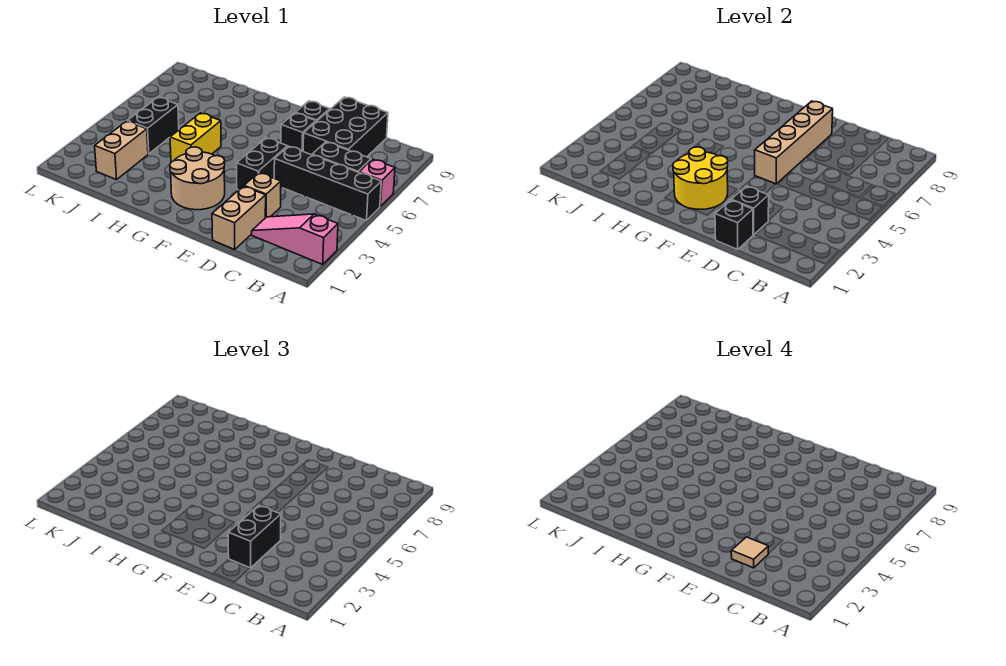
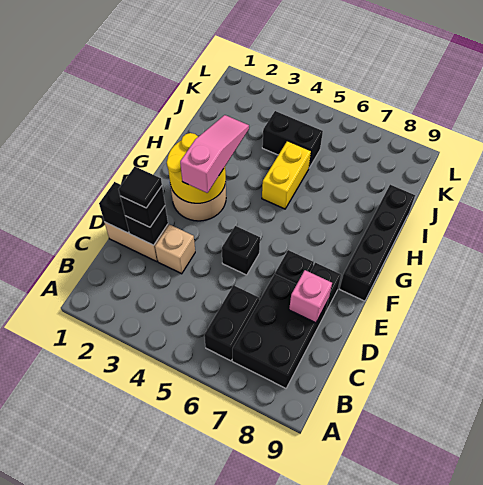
pink slope A2:C2 level 1 top A -> pink slope F3:H3 level 3 top F
black brick A5:D5 level 1 -> black brick F9:I9 level 1
pink brick A6 level 1 -> pink brick D8 level 2
black brick C7:D9 level 1 -> black brick B7:D8 level 1
black brick D2:D3 level 3 -> black brick D2 level 3
tan tile D2 level 4 -> black tile D2 level 4
black brick E4:E5 level 1 -> black brick E5 level 1
tan brick E5:E8 level 2 -> none
yellow brick H4:H5 level 1 -> yellow brick H5:I5 level 1
tan brick J2:J3 level 1 -> none

